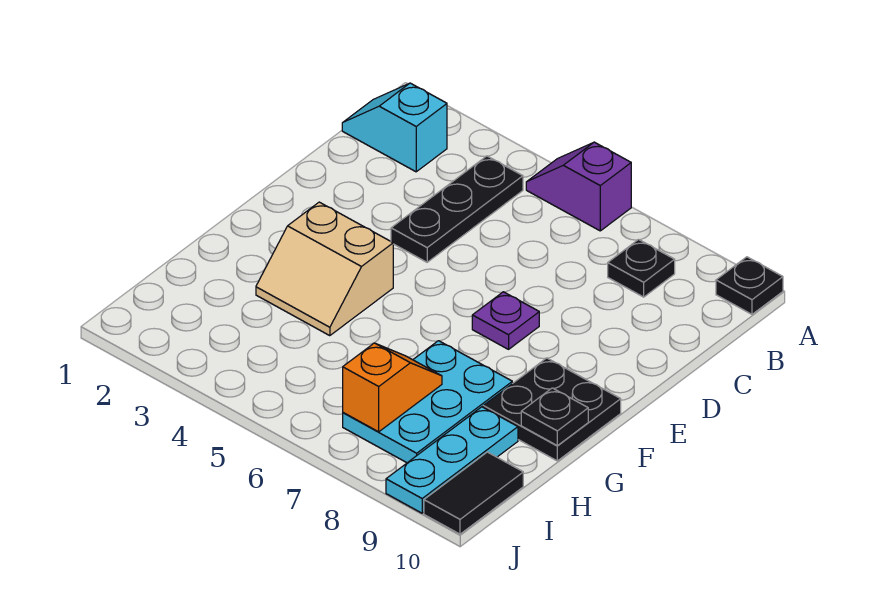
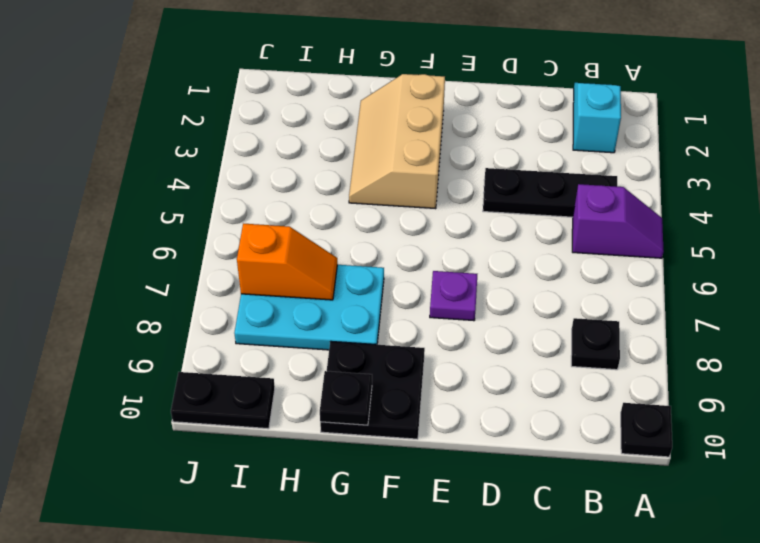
purple slope A5:A6 level 1 top 6 -> purple slope A5:B5 level 1 top B
tan slope F3:G4 level 1 top F -> tan slope F2:G4 level 1 top F
cyan plate H9:J9 level 1 -> none
black tile I10:J10 level 1 -> black plate I10:J10 level 1

